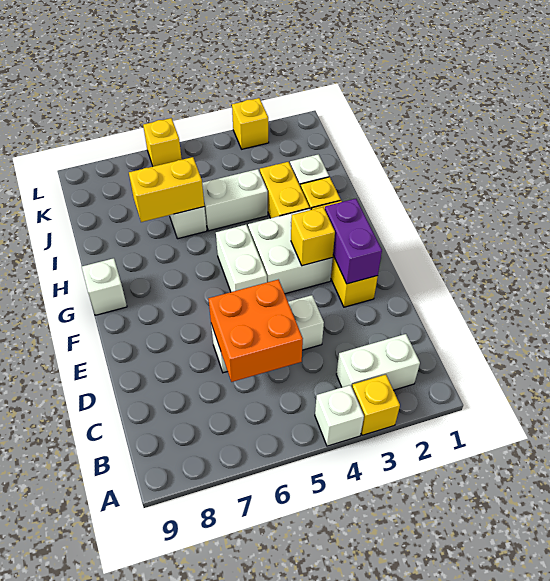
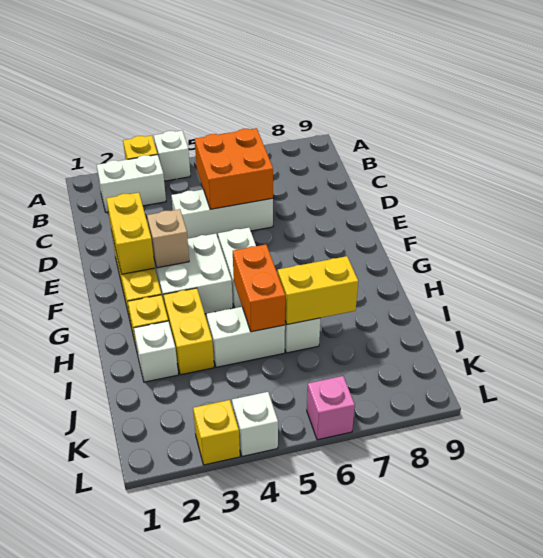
purple brick E2:F2 level 2 -> yellow brick E2:F2 level 2
yellow brick F3 level 2 -> tan brick F3 level 2
white brick G9 level 1 -> white brick L4 level 1
none -> orange brick H5:I5 level 2
yellow brick L6 level 1 -> pink brick L6 level 1

